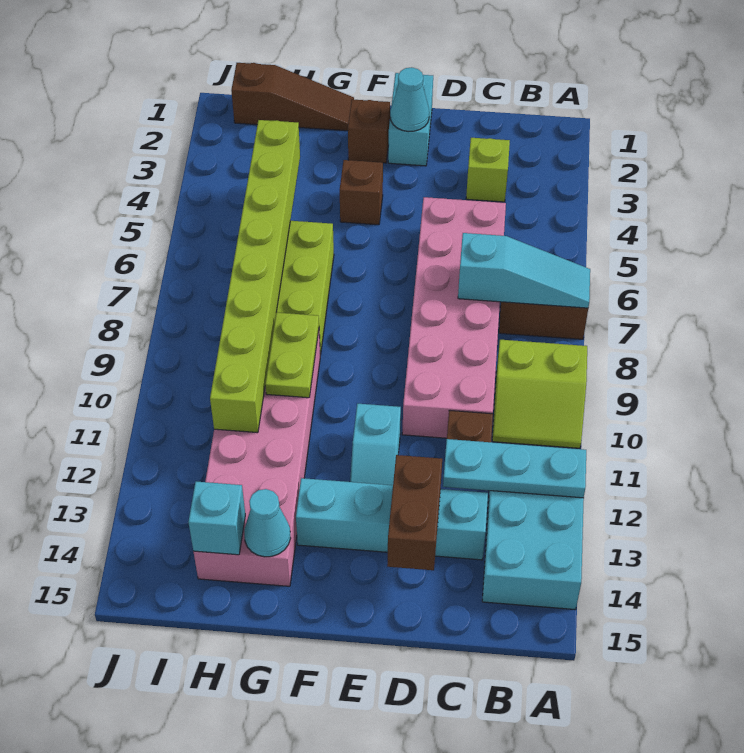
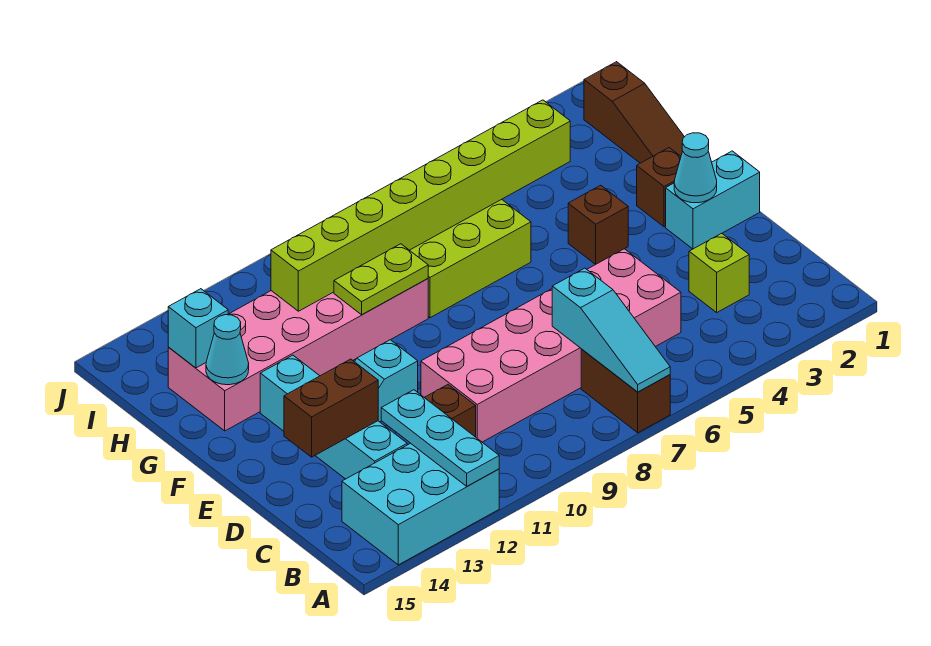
lime slope A9:B10 level 1 top 9 -> none

